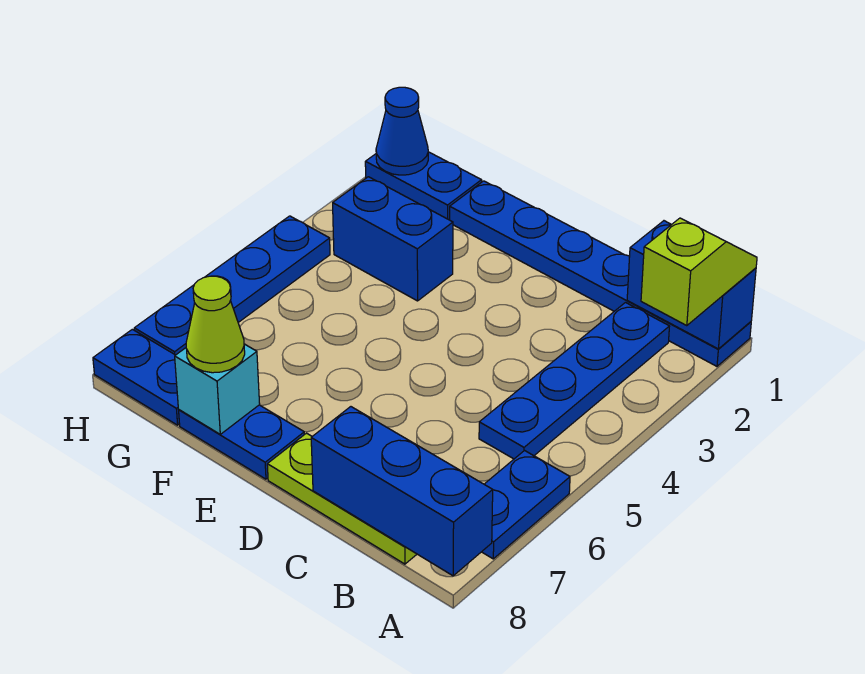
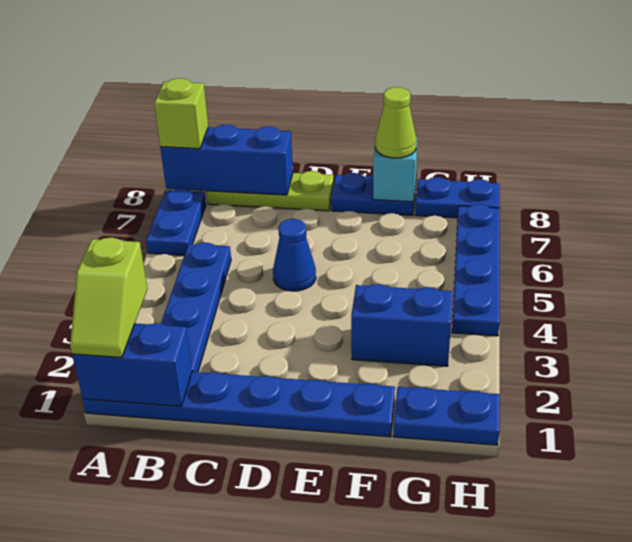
none -> lime brick A8 level 3
blue cone H1 level 2 -> blue cone D5 level 1

